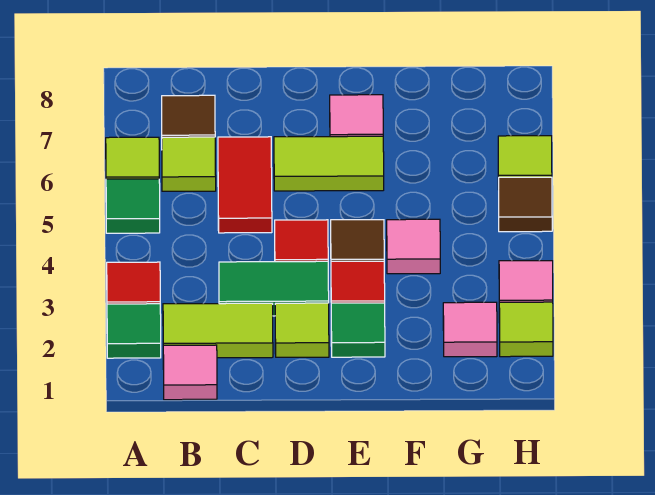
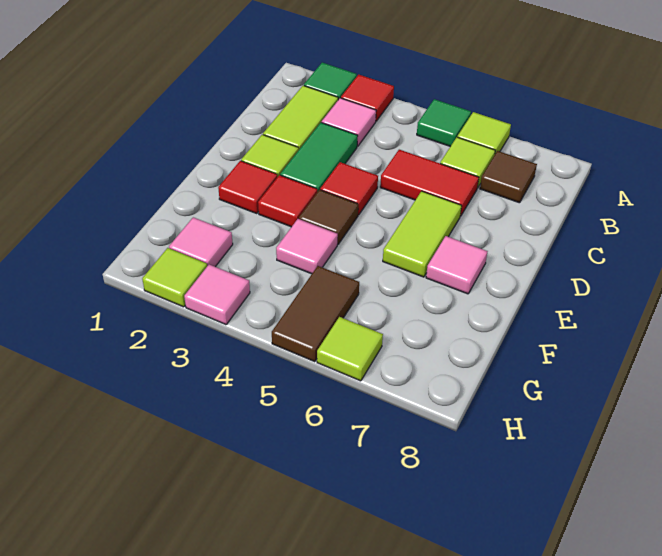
pink tile B1 level 1 -> pink tile B3 level 1
green tile E2 level 1 -> red tile E2 level 1
brown tile H5 level 1 -> brown tile G5:H5 level 1

